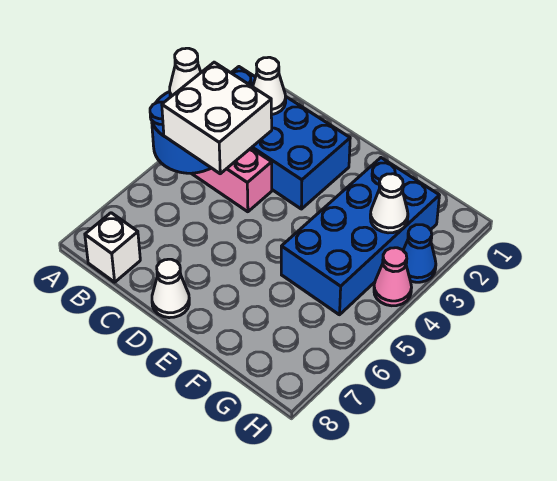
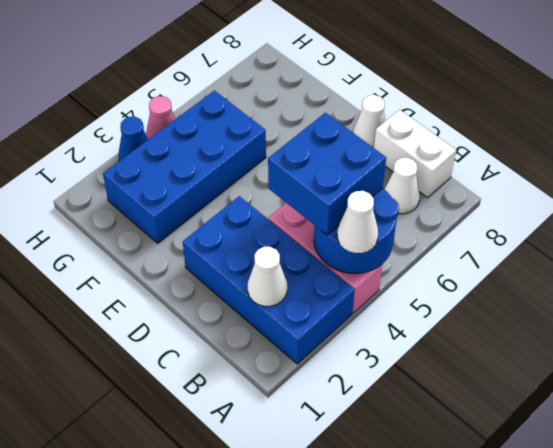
white brick B4:C5 level 3 -> blue brick B4:C5 level 3
white brick B8 level 1 -> white brick B8:C8 level 1
white cone G3 level 2 -> white cone B7 level 1

